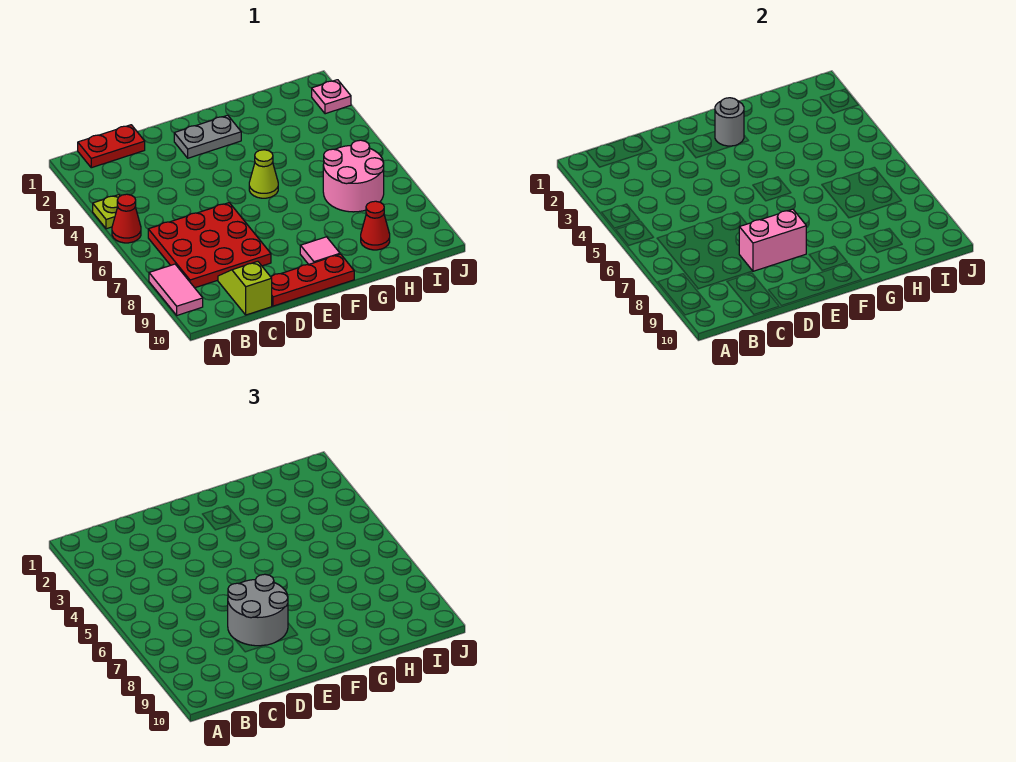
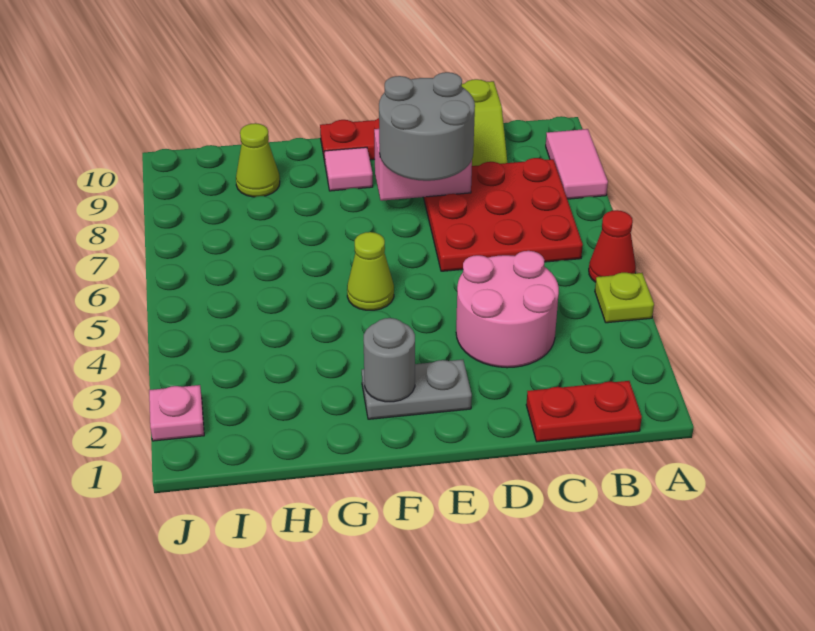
pink round brick H6:I7 level 1 -> pink round brick C3:D4 level 1
red cone H9 level 1 -> lime cone H9 level 1

